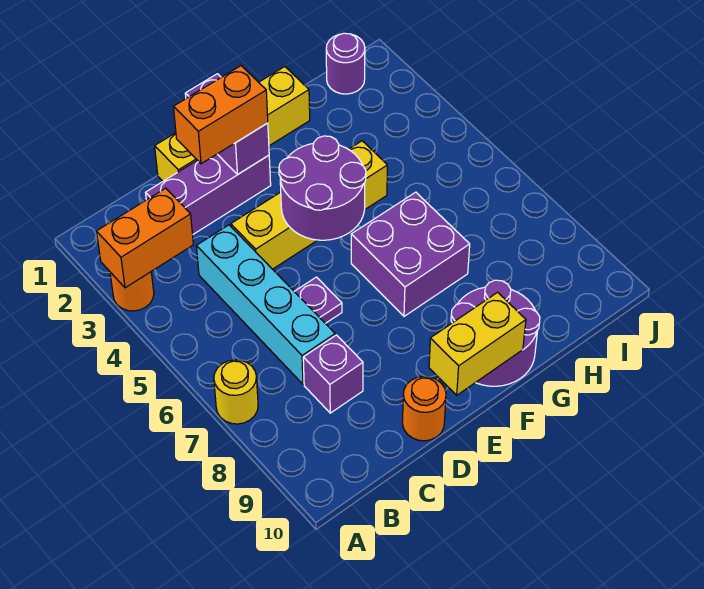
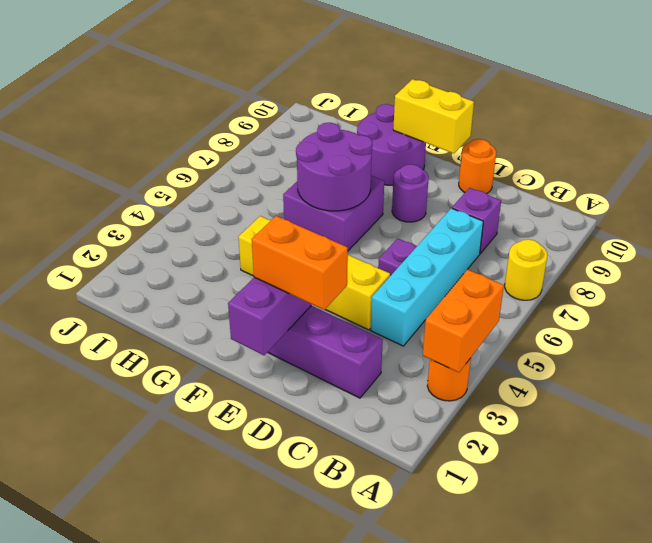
orange brick A3:B3 level 2 -> orange brick A3:A4 level 2
yellow brick D1:G1 level 1 -> none
purple round brick E4:F5 level 2 -> purple round brick F6:G7 level 2
purple round brick I1 level 1 -> purple round brick E8 level 1

